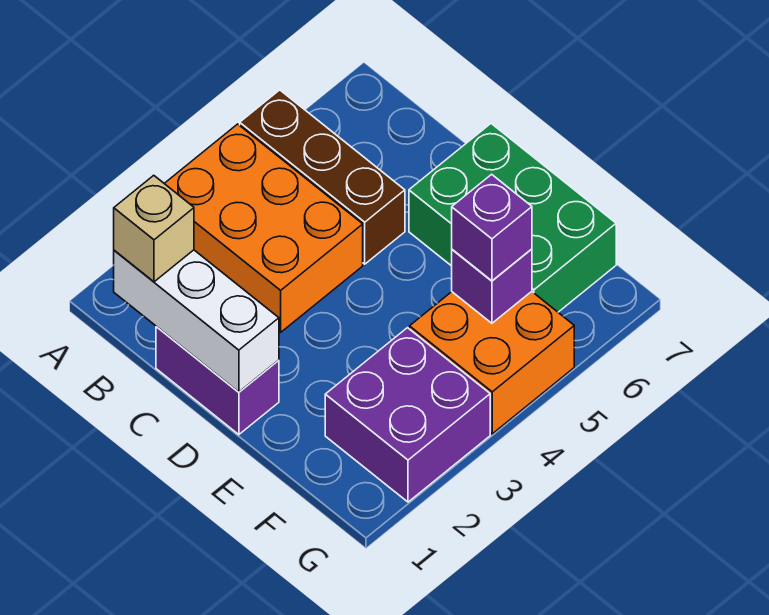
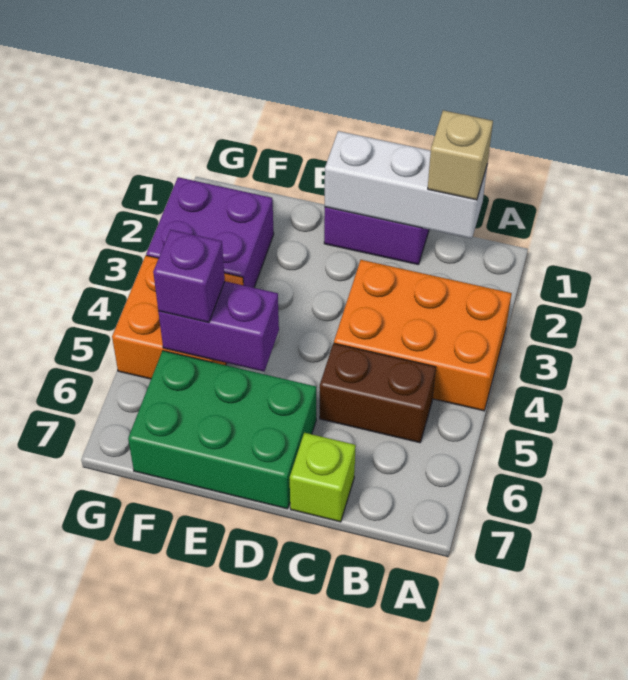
brown brick A5:C5 level 1 -> brown brick B5:C5 level 1
none -> lime brick C7 level 1
purple brick F5 level 2 -> purple brick E5:F5 level 2

